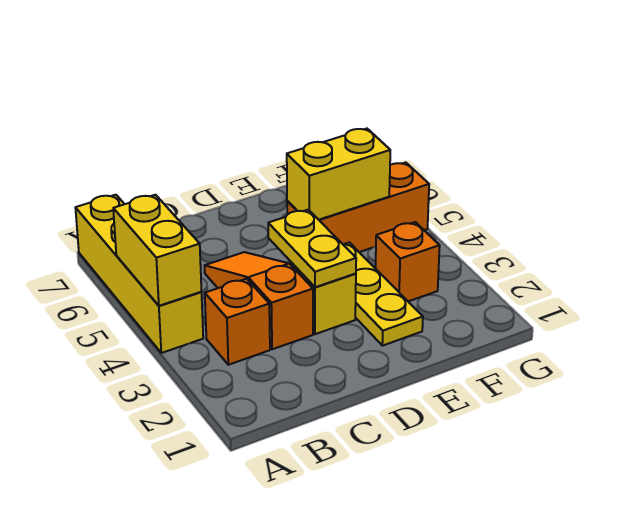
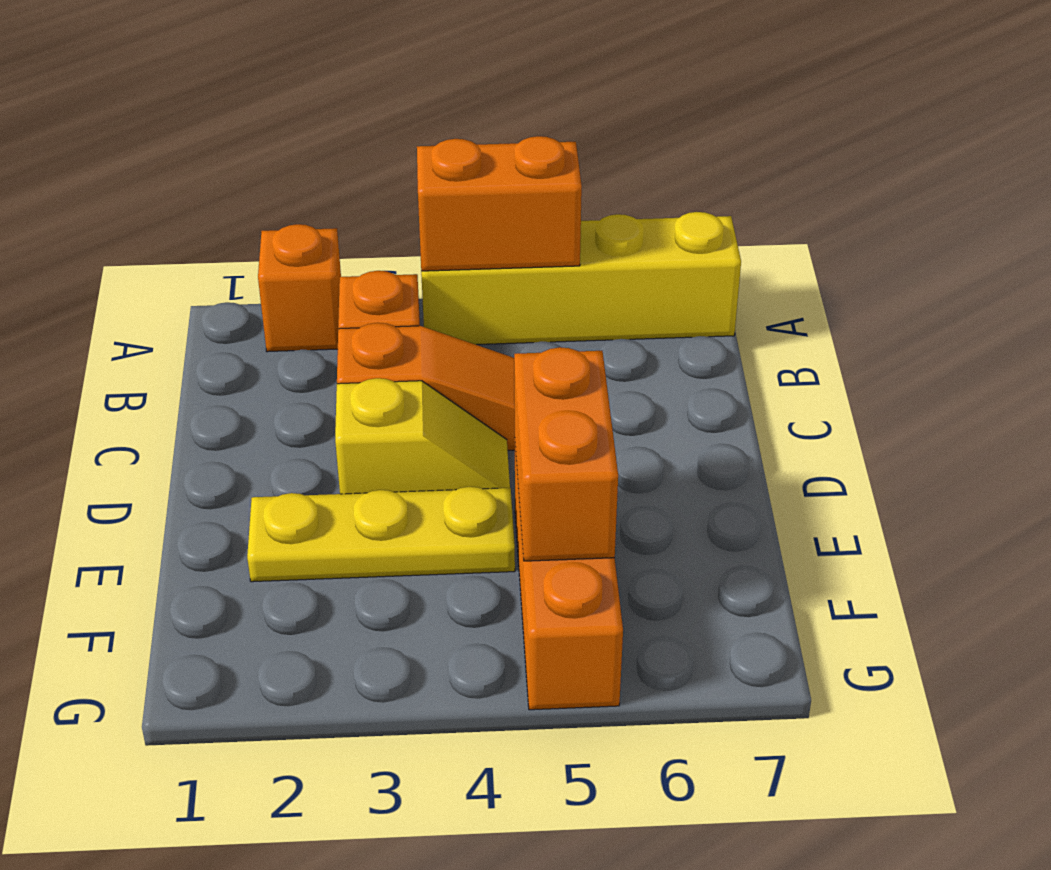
yellow brick A4:A5 level 2 -> orange brick A4:A5 level 2
yellow plate D3:D4 level 2 -> none
yellow brick E5:F5 level 2 -> orange brick E5:F5 level 2
orange brick F3 level 1 -> orange brick A2 level 1

